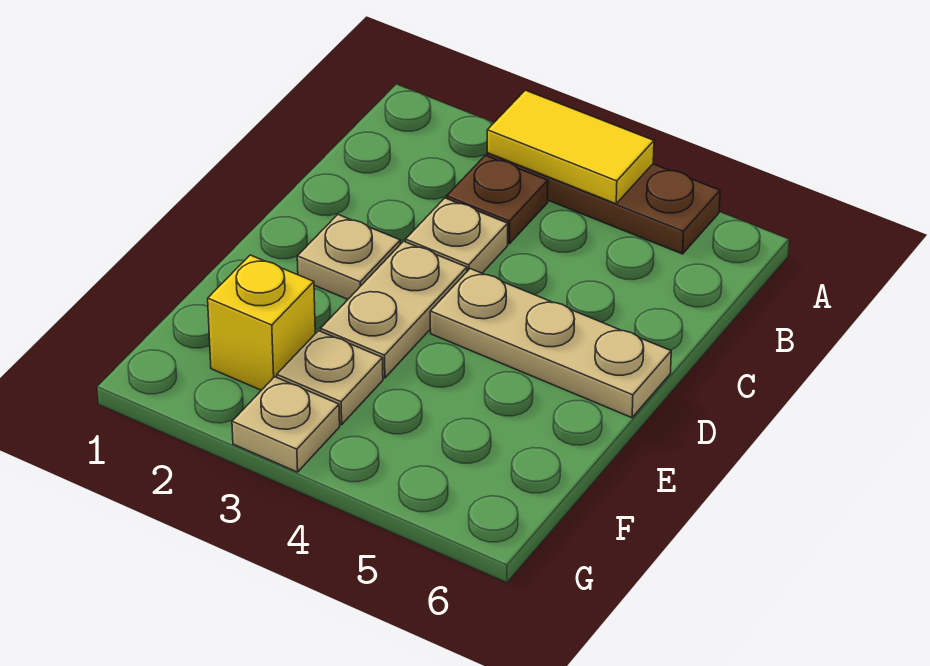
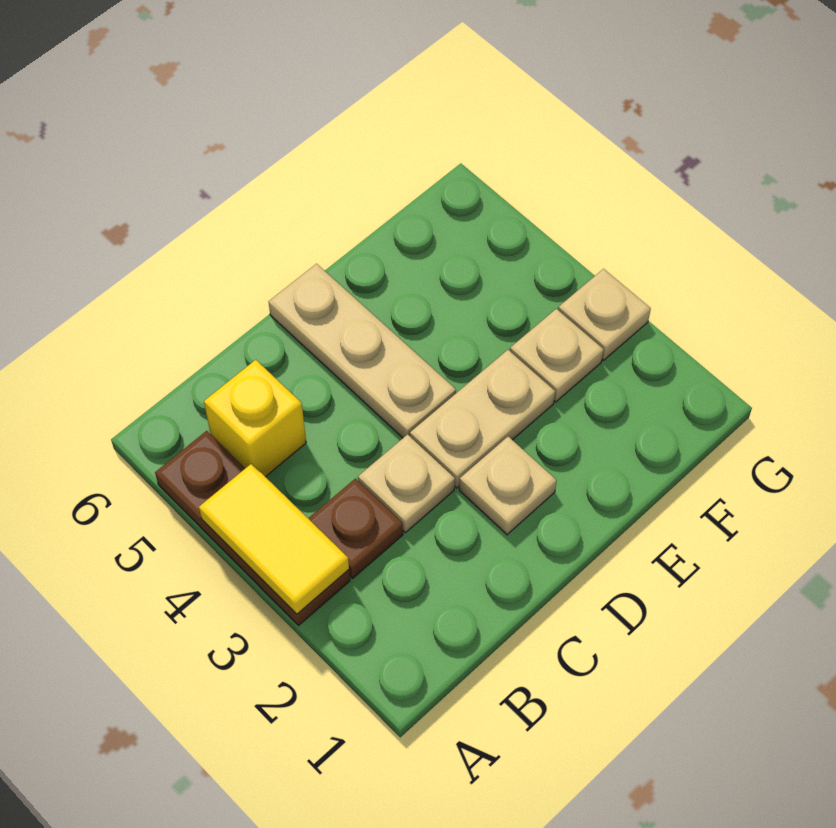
yellow brick F2 level 1 -> yellow brick B5 level 1

